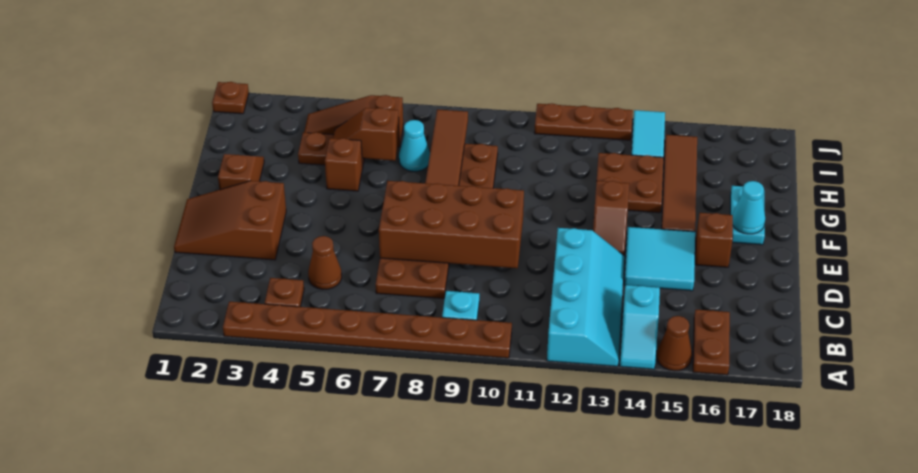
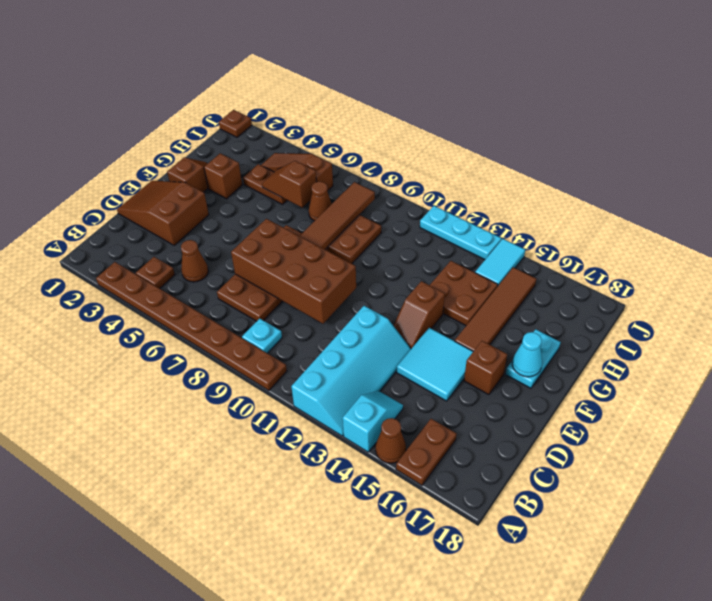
cyan slope A14:B14 level 1 top B -> cyan slope A14:B14 level 1 top A
brown brick G5 level 1 -> brown brick G3 level 1
cyan cone H7 level 1 -> brown cone H7 level 1
brown plate J11:J13 level 1 -> cyan plate J11:J13 level 1

